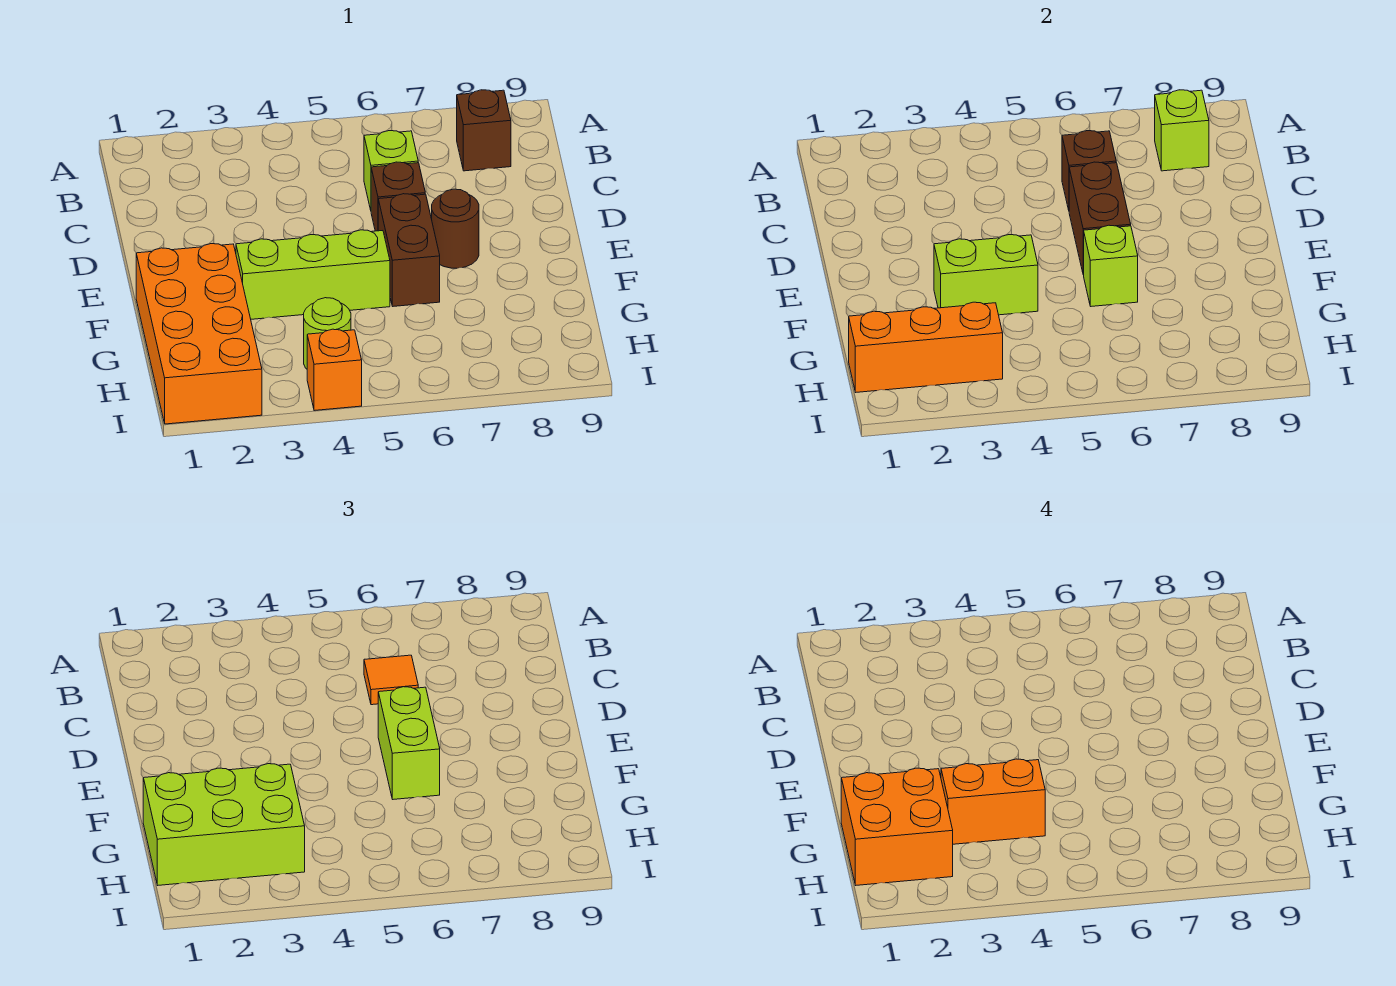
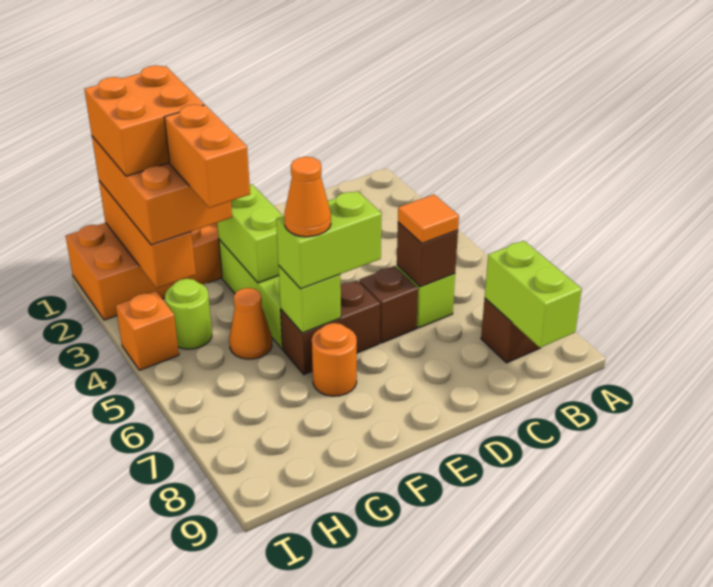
lime brick B8 level 2 -> lime brick B8:B9 level 2
brown brick D6:E6 level 2 -> none
brown round brick E7 level 1 -> none
none -> orange cone F6 level 4
none -> orange round brick F7 level 1
lime brick G1:H3 level 3 -> orange brick G1:H3 level 3
none -> orange cone G5 level 1

